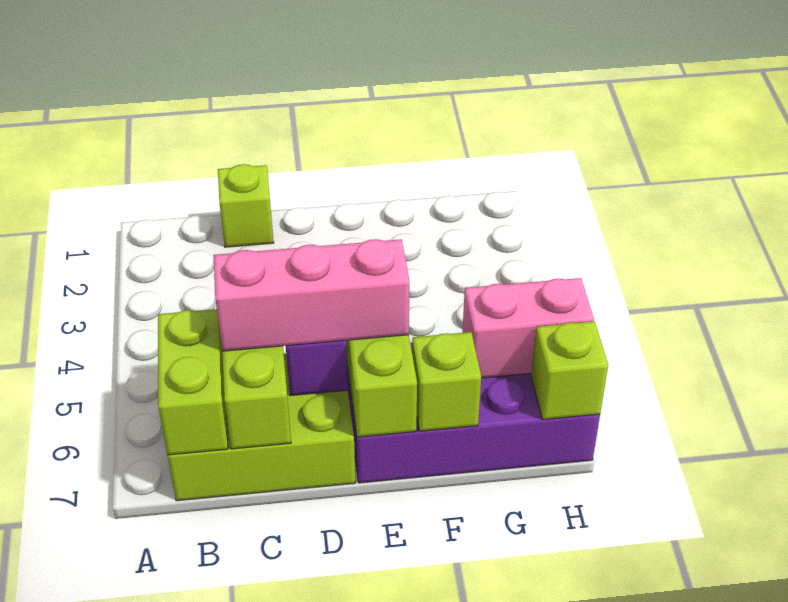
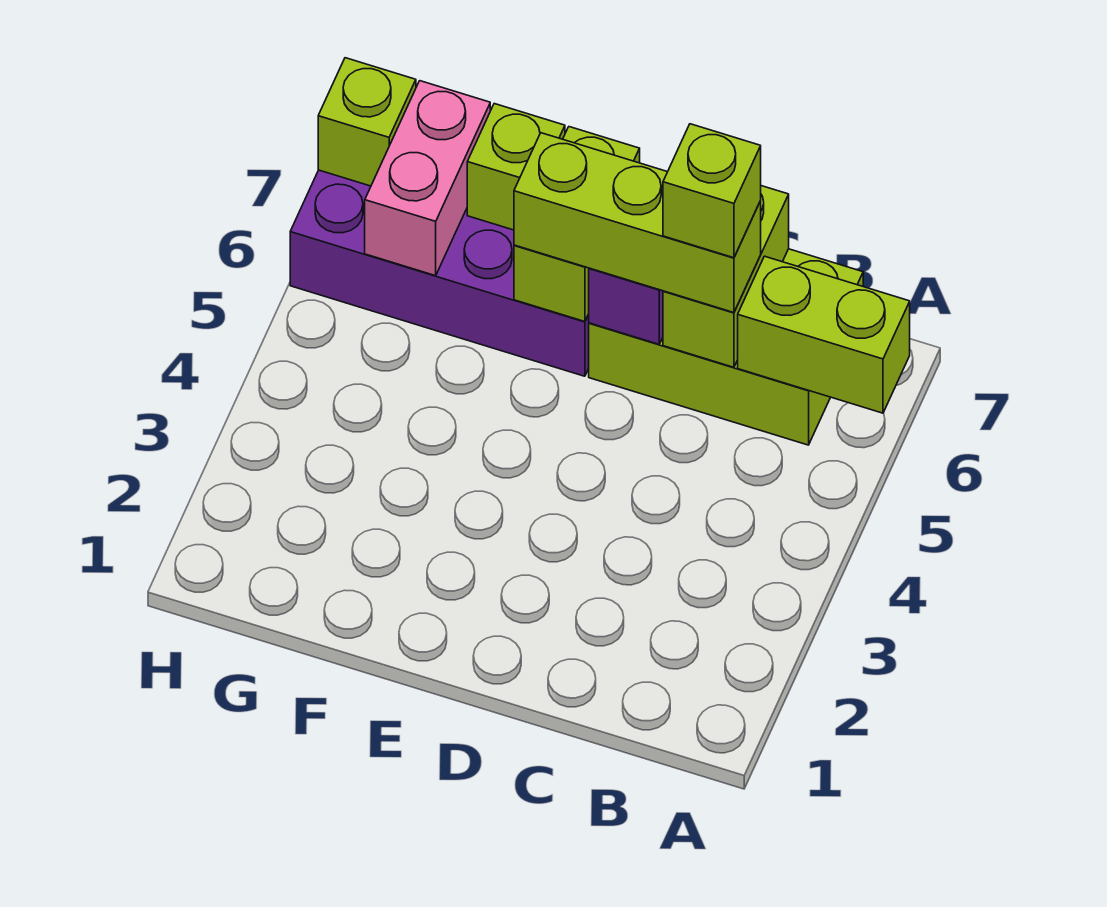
lime brick B6:B7 level 2 -> lime brick A6:B6 level 2
lime brick C1 level 1 -> lime brick C6 level 4
pink brick C6:E6 level 3 -> lime brick C6:E6 level 3
pink brick G6:H6 level 2 -> pink brick G6:G7 level 2

